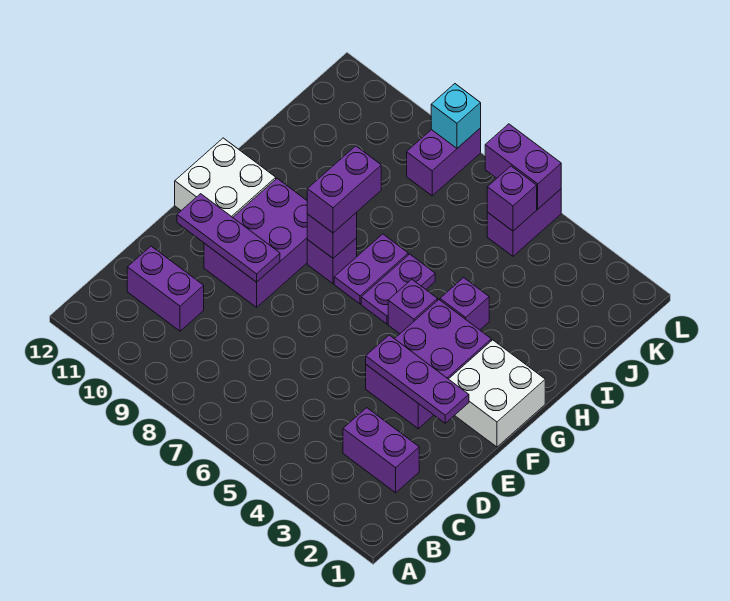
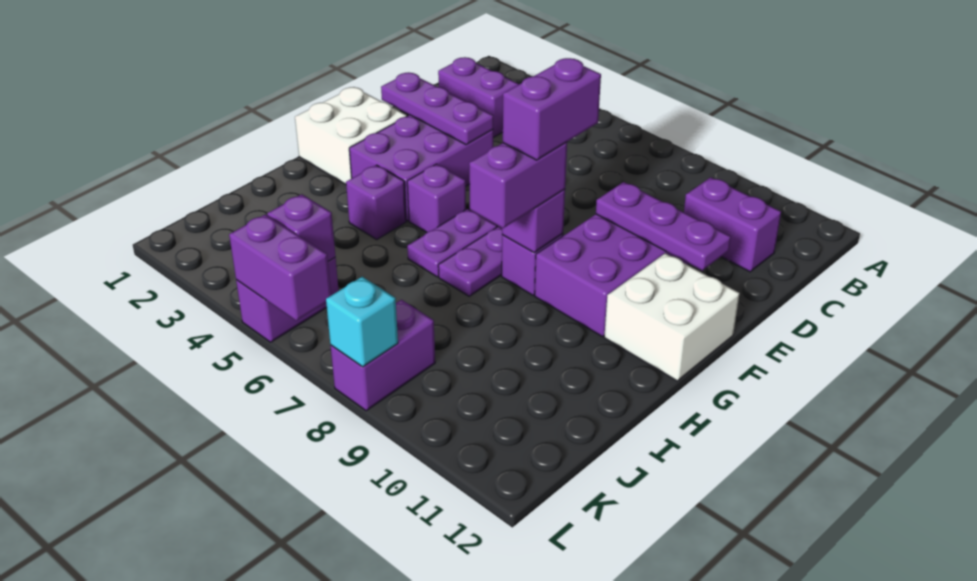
none -> purple brick F8:G8 level 4

